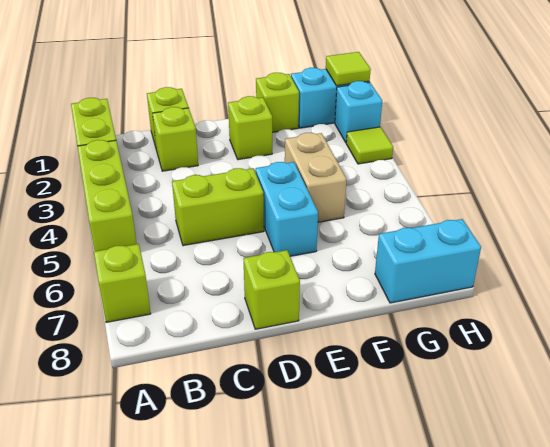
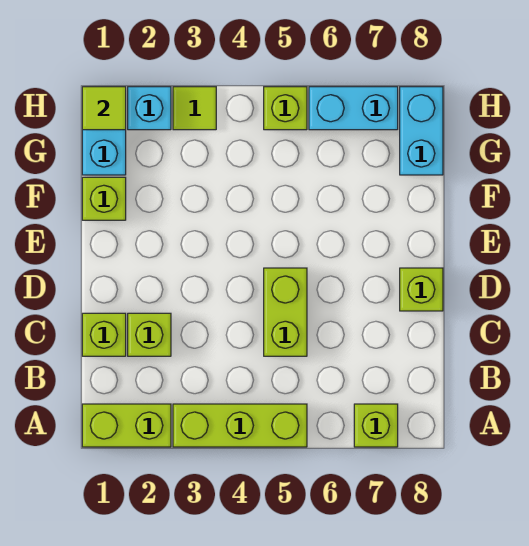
lime brick E2 level 1 -> lime brick H5 level 1
cyan brick E5:E6 level 1 -> cyan brick H6:H7 level 1
tan brick F4:F5 level 1 -> none

